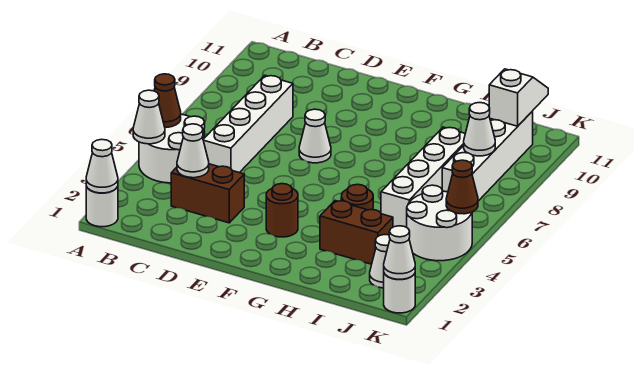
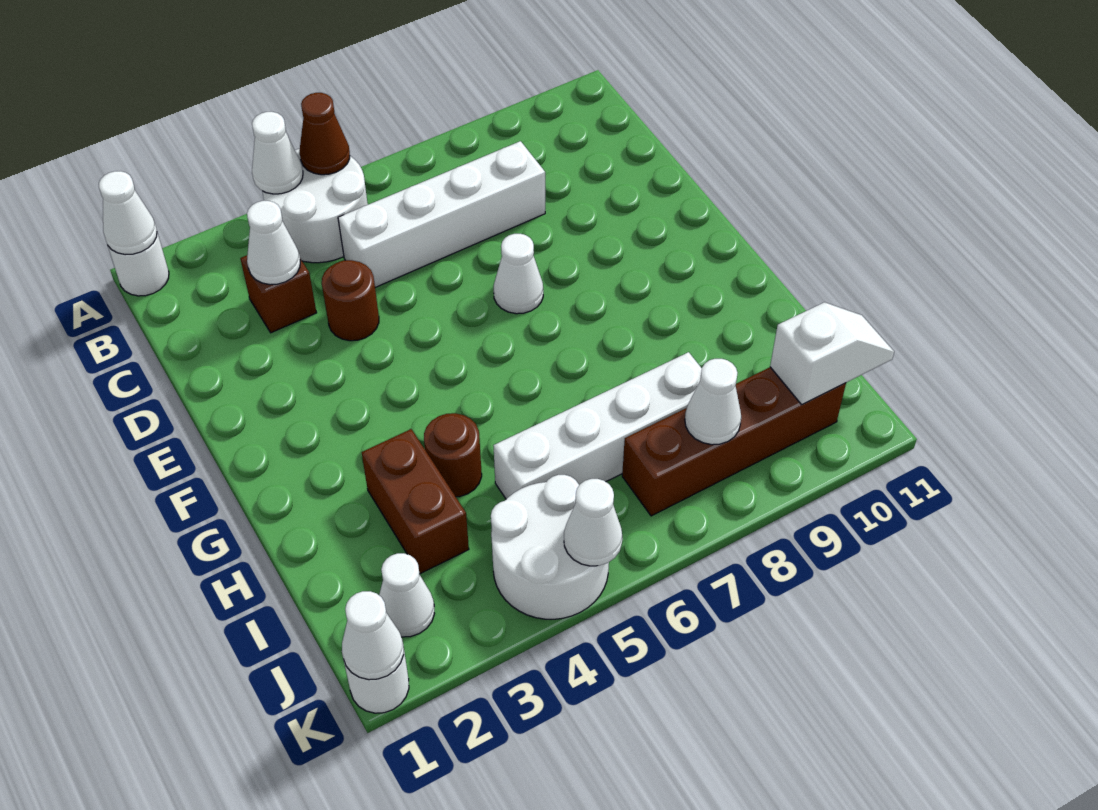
brown brick C3:D3 level 1 -> brown brick C3 level 1
brown round brick F3 level 1 -> brown round brick D4 level 1
white brick J7:J10 level 1 -> brown brick J7:J10 level 1
brown cone K5 level 2 -> white cone K5 level 2

